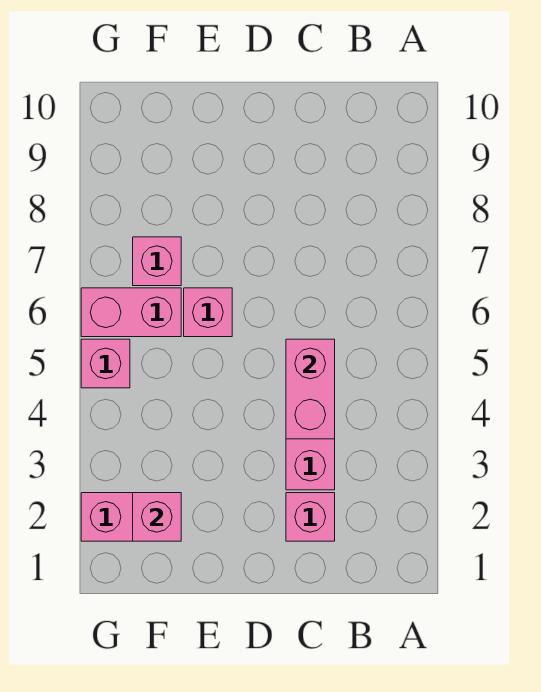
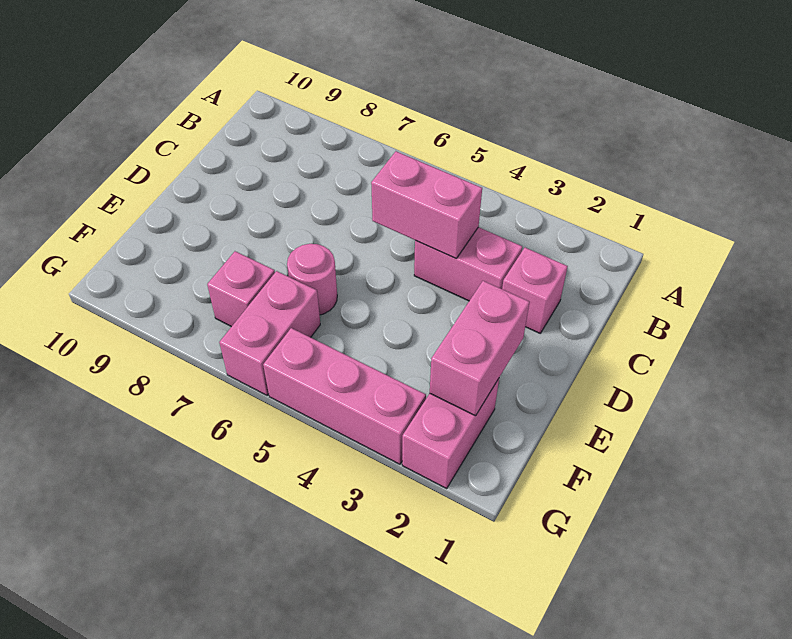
pink brick E6 level 1 -> pink round brick E6 level 1
pink brick F2 level 2 -> pink brick E2:F2 level 2
pink brick G5 level 1 -> pink brick G3:G5 level 1

